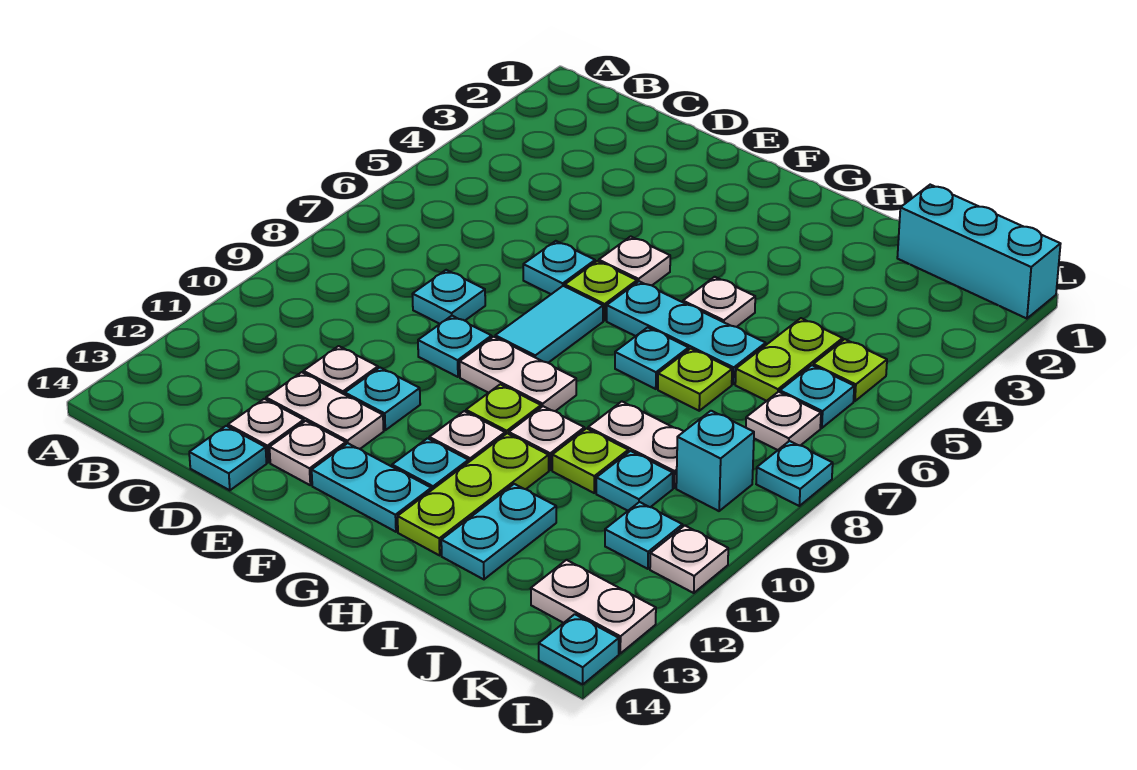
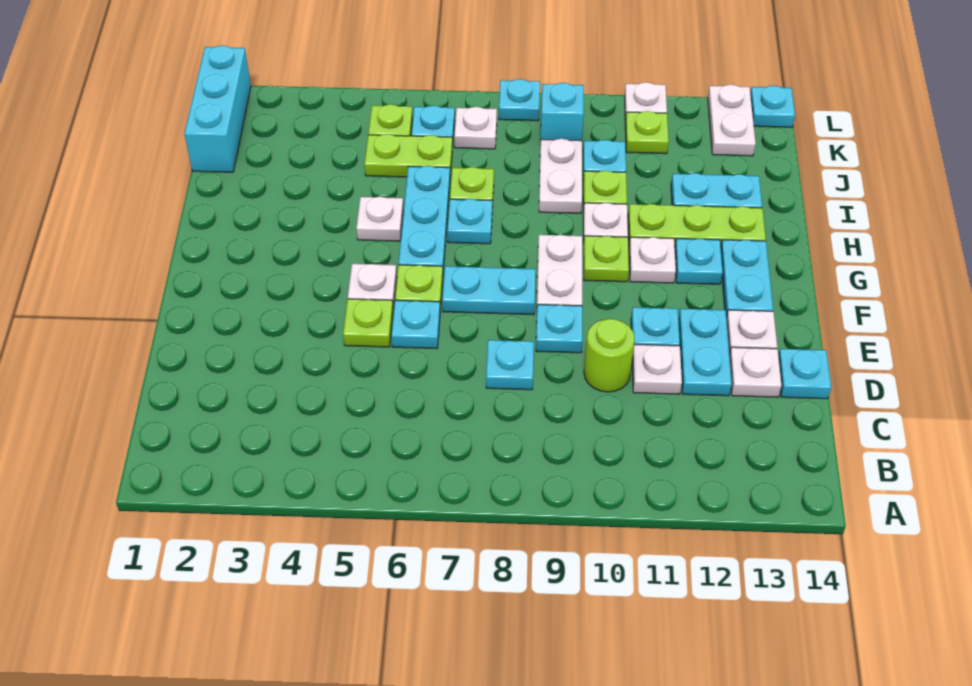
none -> lime round brick D10 level 1
white plate D12:E12 level 1 -> cyan plate D12:E12 level 1
none -> lime plate E5 level 1
cyan tile F7:F8 level 1 -> cyan plate F7:F8 level 1
cyan plate K11 level 1 -> lime plate K11 level 1

